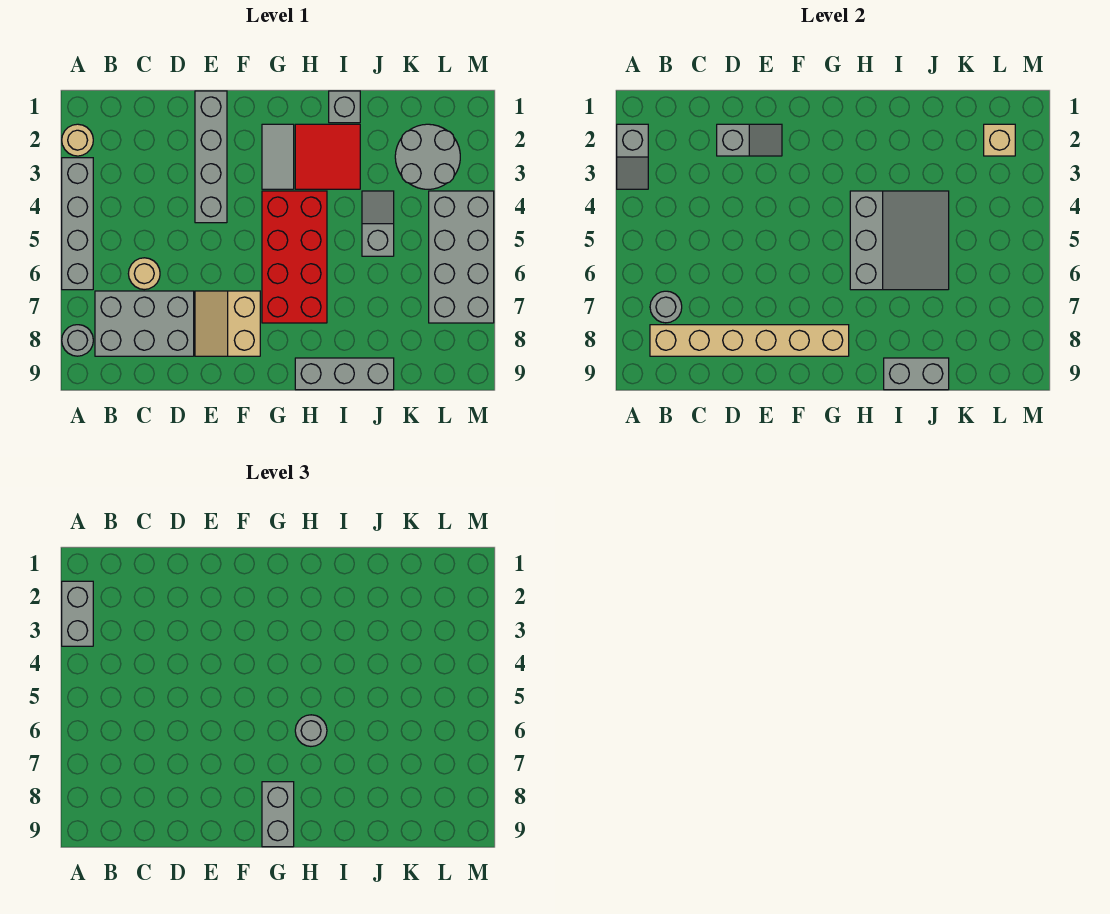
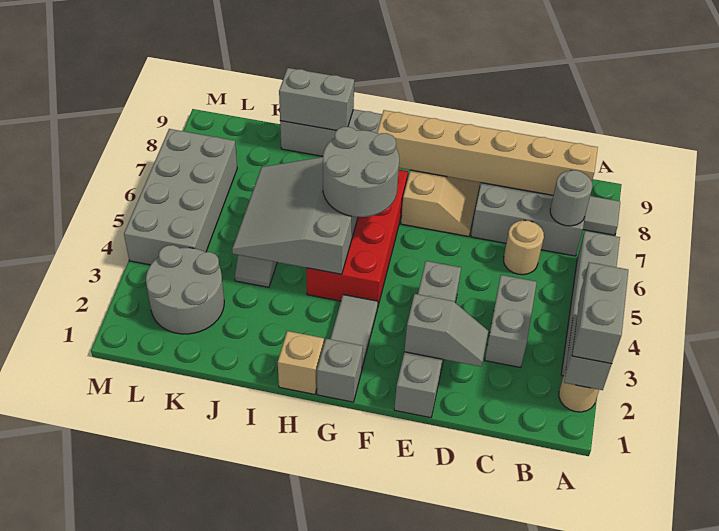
grey round brick A8 level 1 -> grey tile A8 level 1
grey slope D2:E2 level 2 top D -> grey slope D2:E2 level 2 top E
grey brick G8:G9 level 3 -> grey brick C3:C4 level 1
red tile H2:I3 level 1 -> none
grey round brick H6 level 3 -> grey round brick G5:H6 level 3
grey brick I1 level 1 -> grey brick G1 level 1
tan brick L2 level 2 -> tan brick H1 level 1

